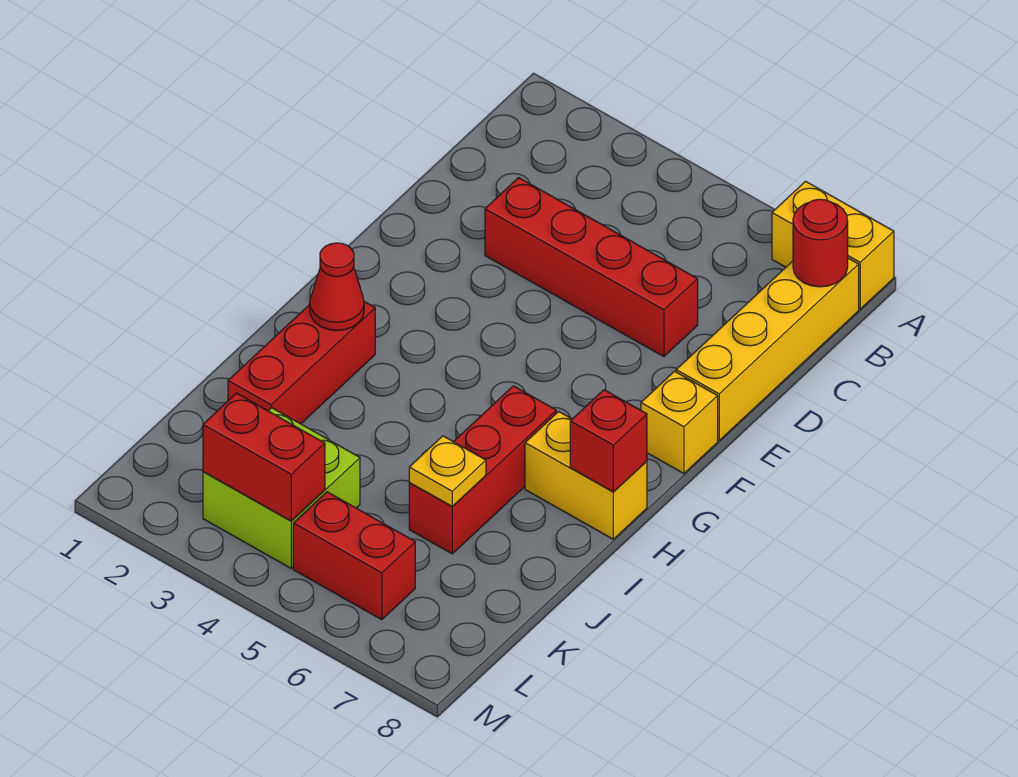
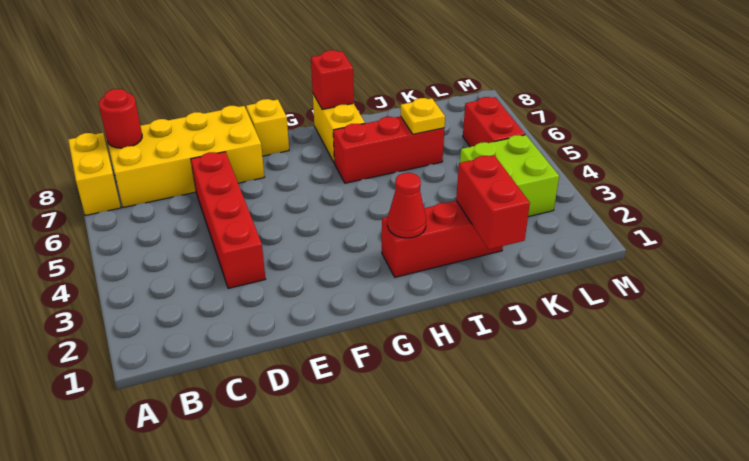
yellow brick B8:E8 level 1 -> yellow brick B7:E8 level 1
red brick L3:L4 level 2 -> red brick J1:J2 level 2

